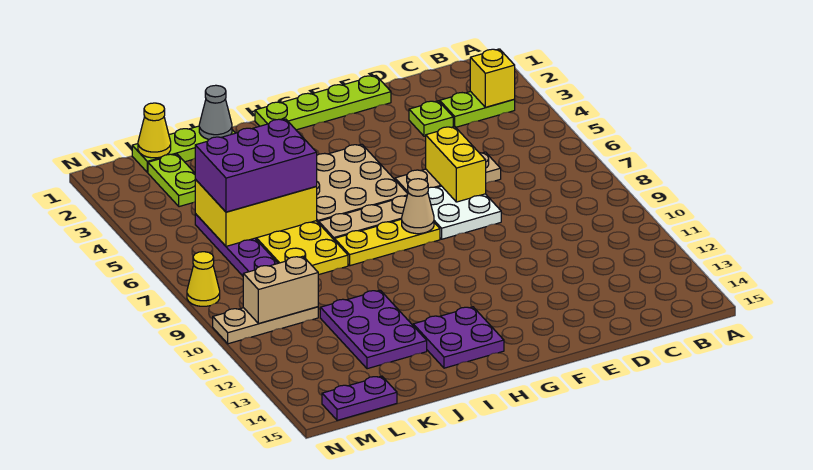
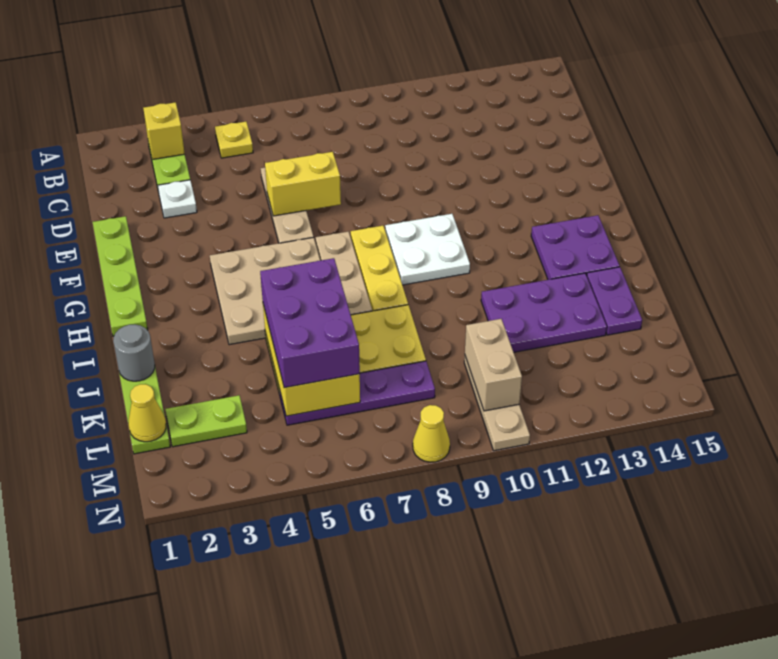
none -> yellow plate B5 level 1
lime plate D3 level 1 -> white plate D3 level 1
white plate E7:F8 level 1 -> white plate G9:H10 level 1
tan cone G8 level 2 -> none
grey cone J1 level 2 -> grey round brick J1 level 2
purple plate L15:M15 level 1 -> purple plate J14:K14 level 1

